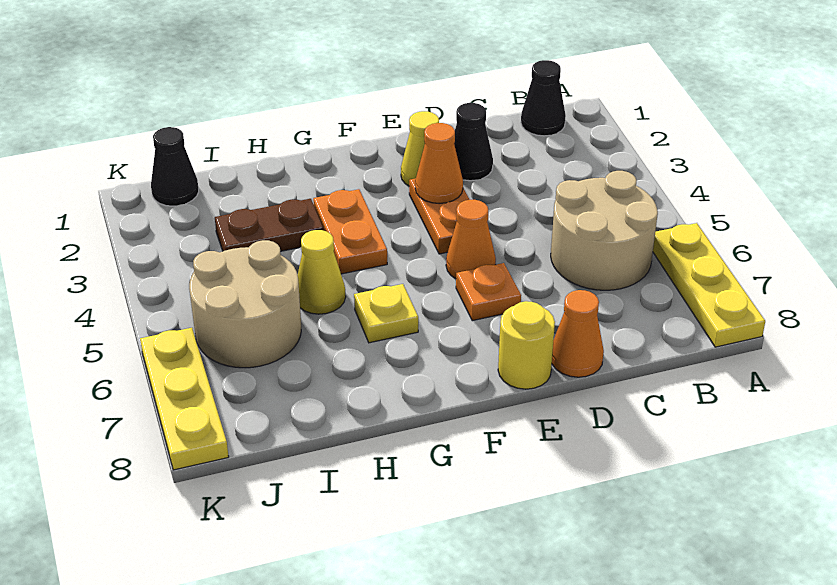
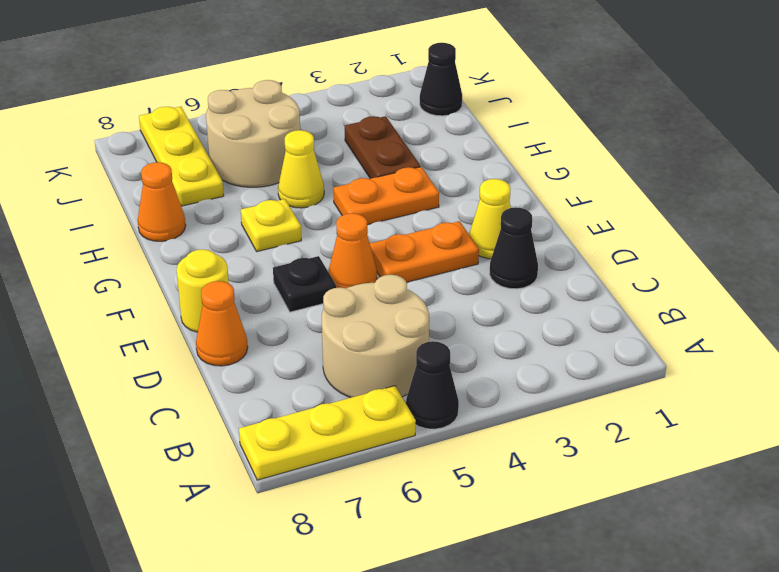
black cone B1 level 1 -> black cone A5 level 1
orange cone E3 level 2 -> orange cone H8 level 1
orange plate E6 level 1 -> black plate E6 level 1
yellow plate K6:K8 level 1 -> yellow plate I7:K7 level 1

